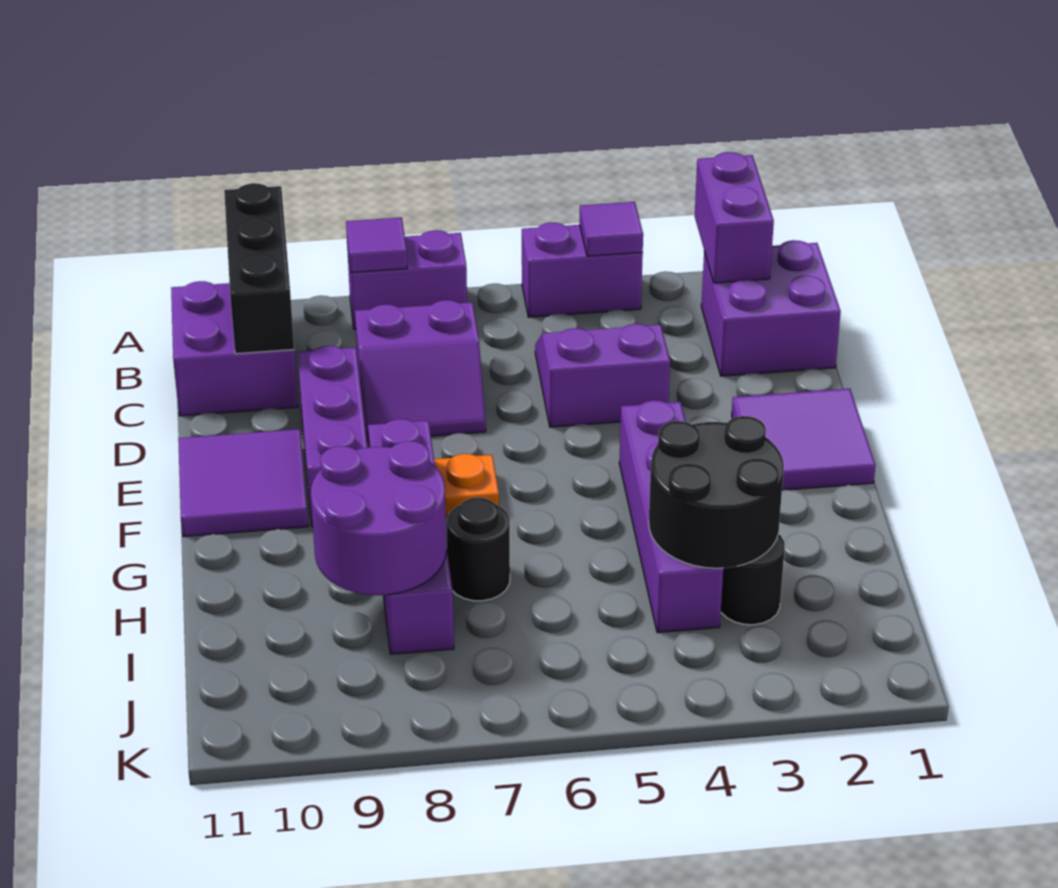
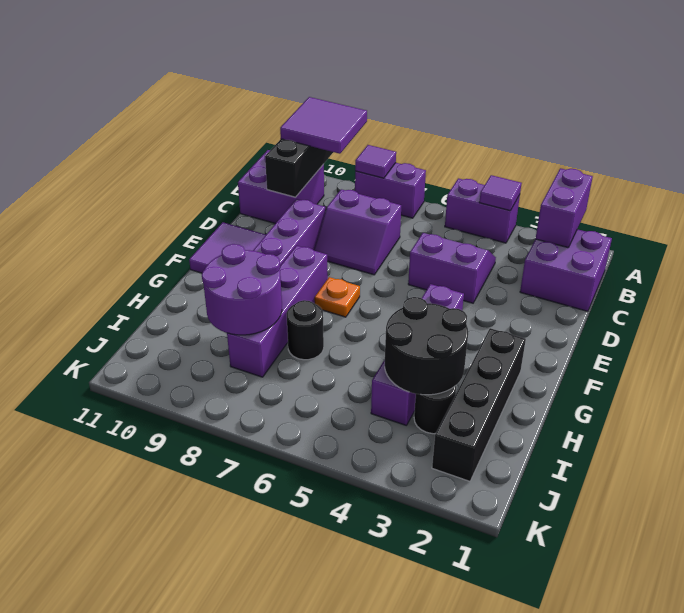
purple tile E1:F2 level 1 -> purple tile A9:B10 level 3
none -> black brick G2:J2 level 1

